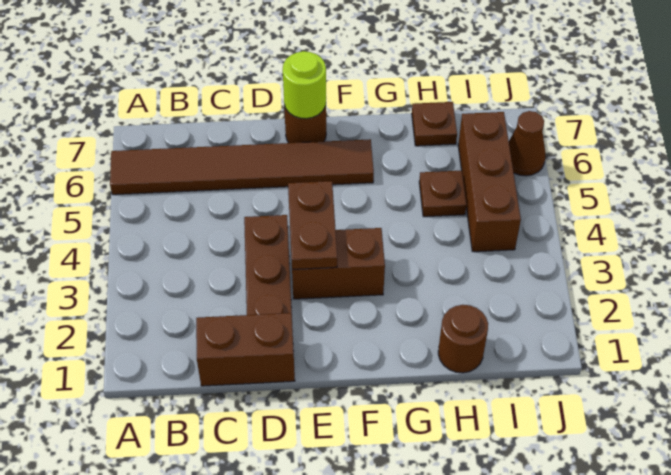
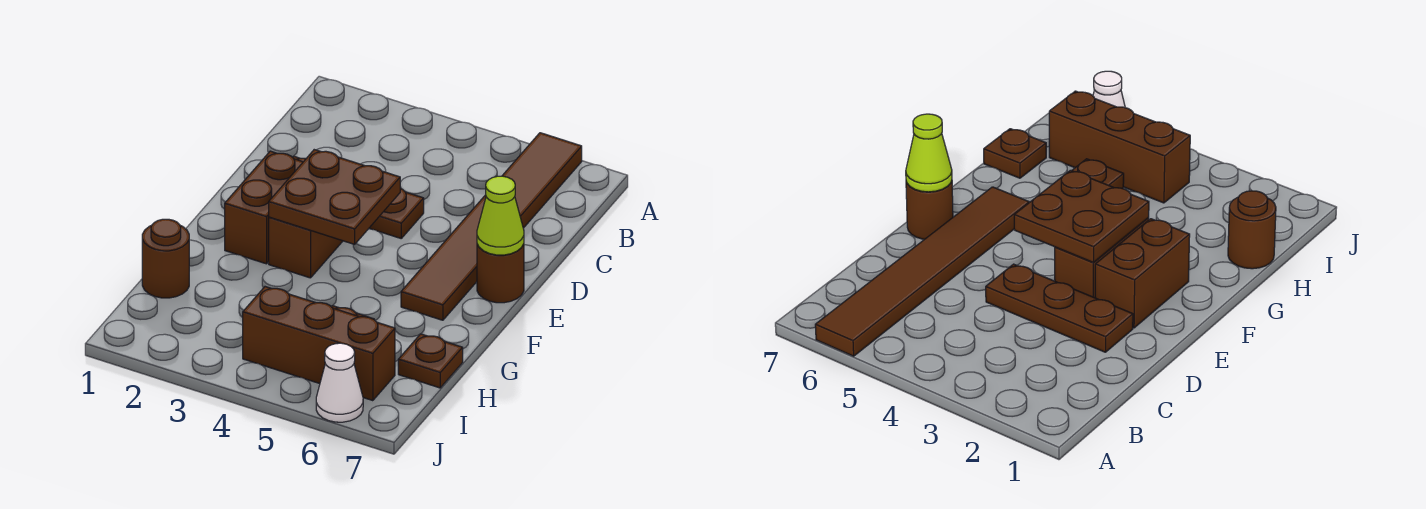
brown brick C1:D1 level 1 -> brown brick E2:F2 level 1
brown plate E3:E4 level 2 -> brown plate E3:F4 level 2
lime round brick E7 level 2 -> lime cone E7 level 2
brown cone J6 level 1 -> white cone J6 level 1

